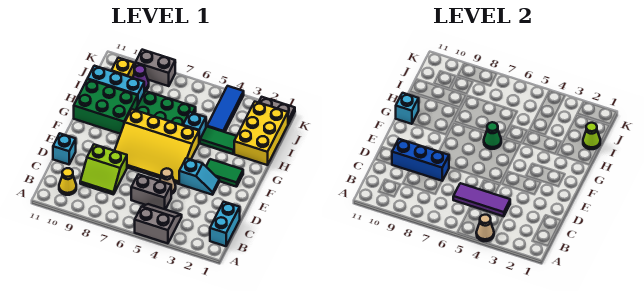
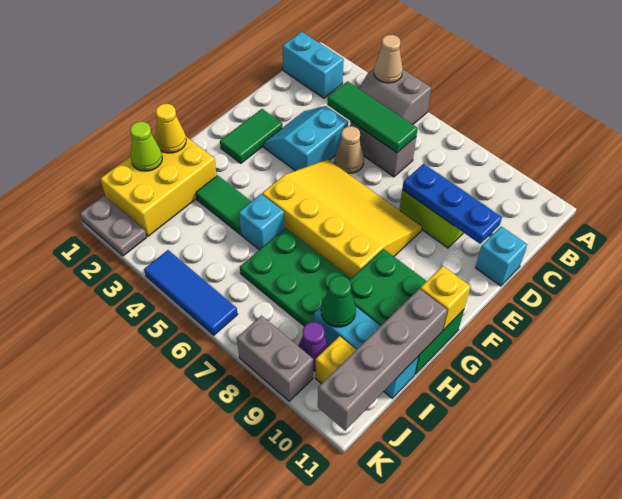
cyan brick B1:C1 level 1 -> cyan brick B1:B2 level 1
yellow cone B10 level 1 -> yellow cone H1 level 2
purple tile C4:C6 level 2 -> green tile C4:C6 level 2
blue brick D8:D10 level 2 -> blue plate D8:D10 level 2
cyan slope E3:E4 level 1 top 4 -> cyan slope D3:E4 level 1 top 4
green tile F2:F3 level 1 -> green tile E2:F2 level 1
green cone G6 level 2 -> green cone I9 level 2
cyan brick G11 level 2 -> yellow brick G11 level 2
none -> grey brick H11:K11 level 2
blue tile I4:K4 level 1 -> blue tile K4:K6 level 1

